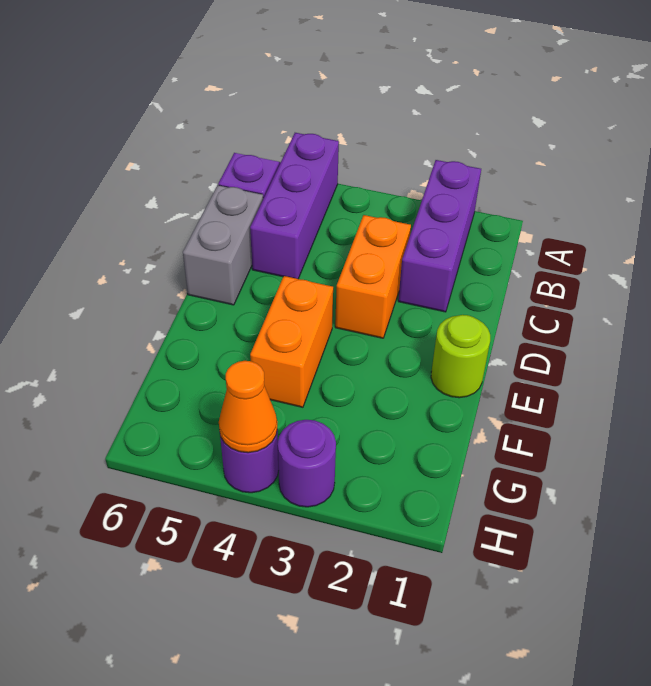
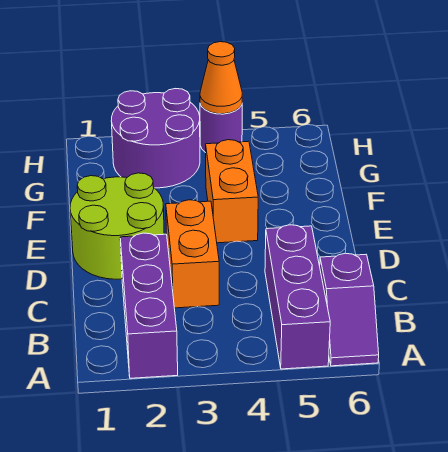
grey brick C6:D6 level 1 -> none
lime round brick E1 level 1 -> lime round brick D1:E2 level 1
purple round brick H3 level 1 -> purple round brick G2:H3 level 1

